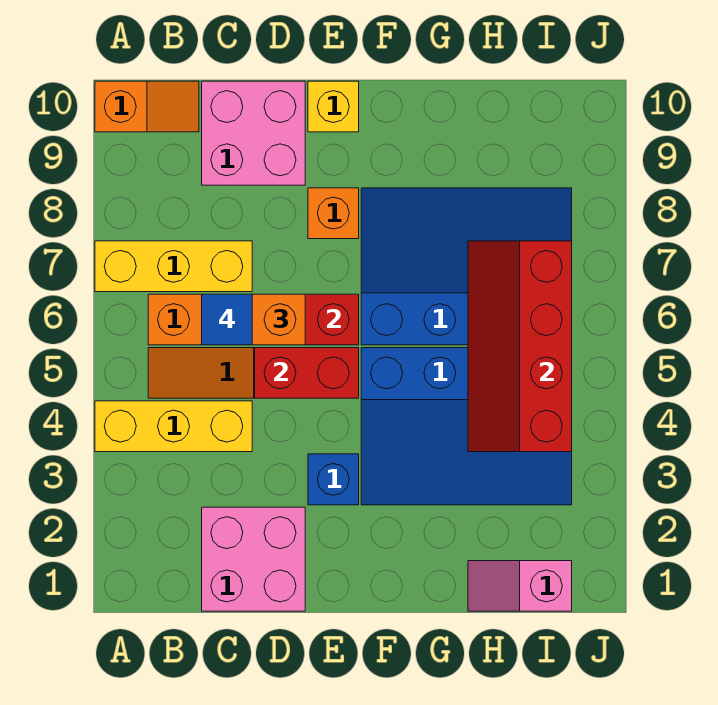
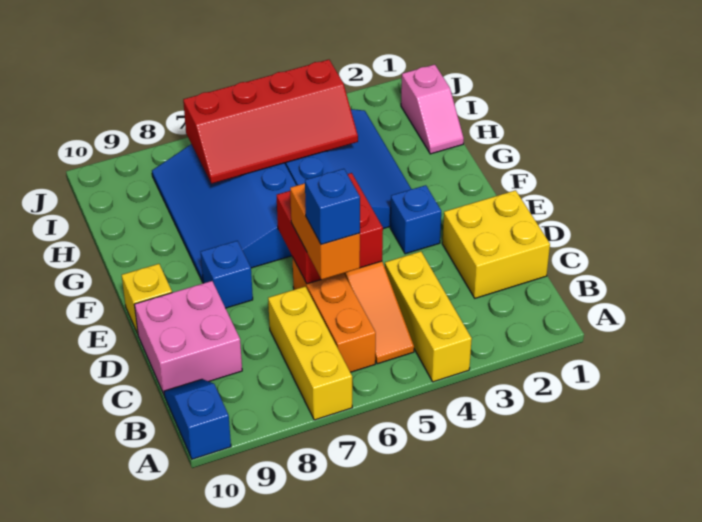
orange slope A10:B10 level 1 top A -> blue slope A10:B10 level 1 top A
pink brick C1:D2 level 1 -> yellow brick C1:D2 level 1
blue tile C6 level 4 -> blue brick C6 level 4
orange brick E8 level 1 -> blue brick E8 level 1

